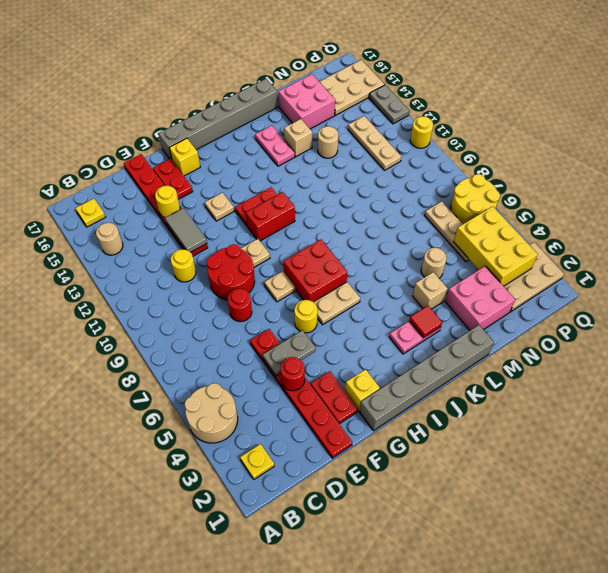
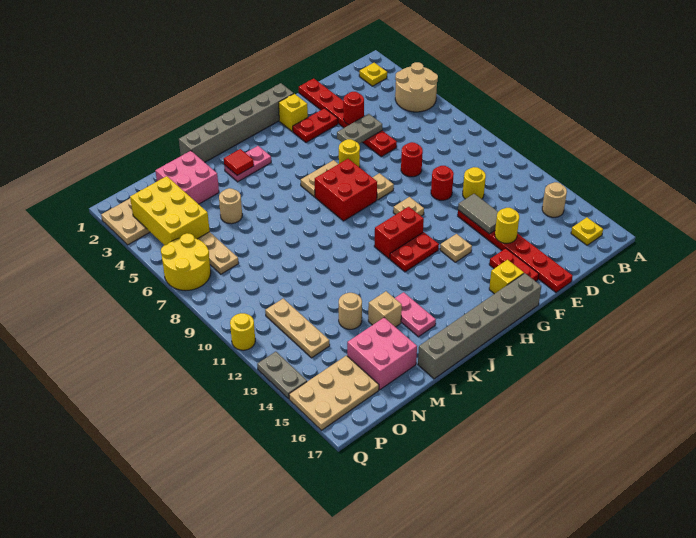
red round brick E9:F10 level 1 -> red round brick E10 level 1
red plate F2:F3 level 1 -> red plate F3:G3 level 1
tan brick L4 level 1 -> none

